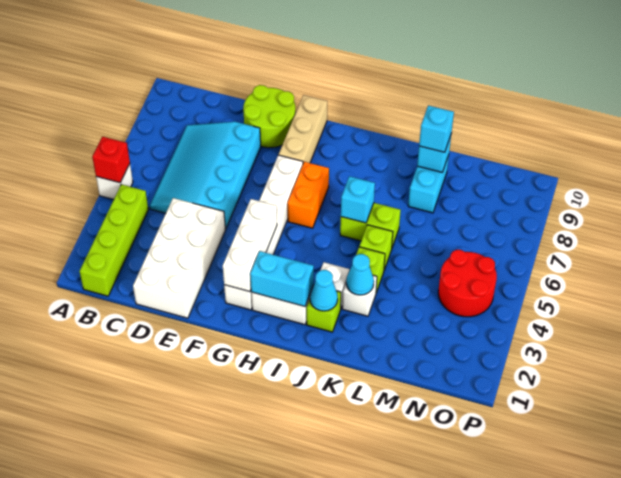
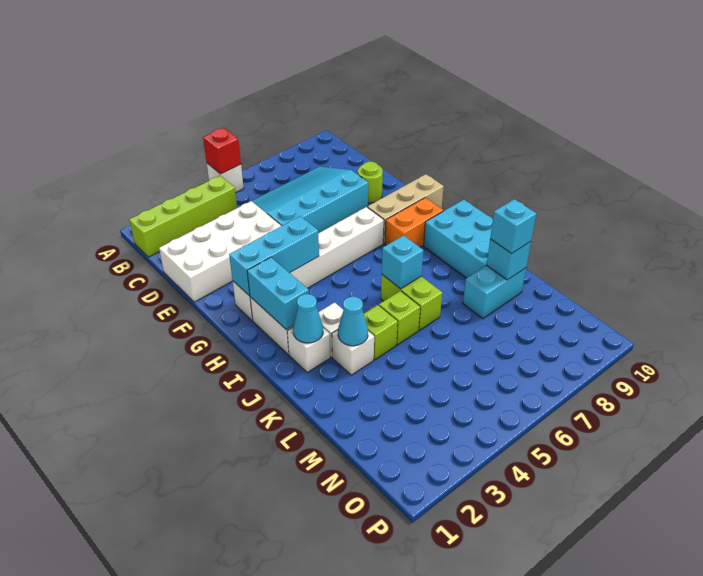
lime round brick E9:F10 level 1 -> lime round brick E9 level 1
white brick G2:G4 level 2 -> cyan brick G2:G4 level 2
orange brick H6:H7 level 1 -> orange brick H8:H9 level 1
none -> cyan brick I9:K10 level 1
lime brick J2 level 1 -> white brick J2 level 1
red round brick N4:O5 level 1 -> none

